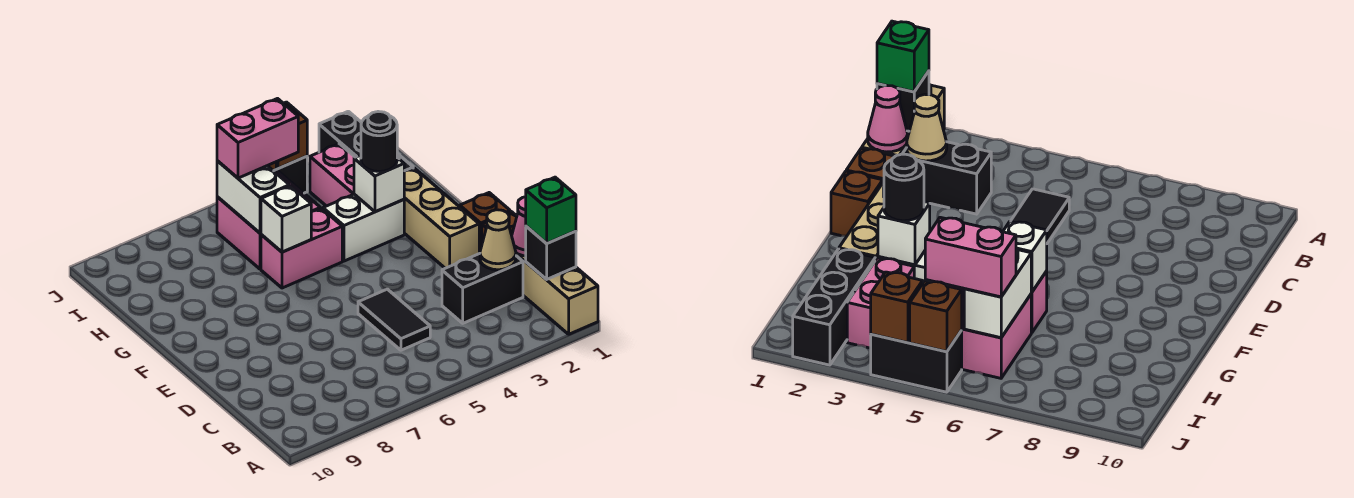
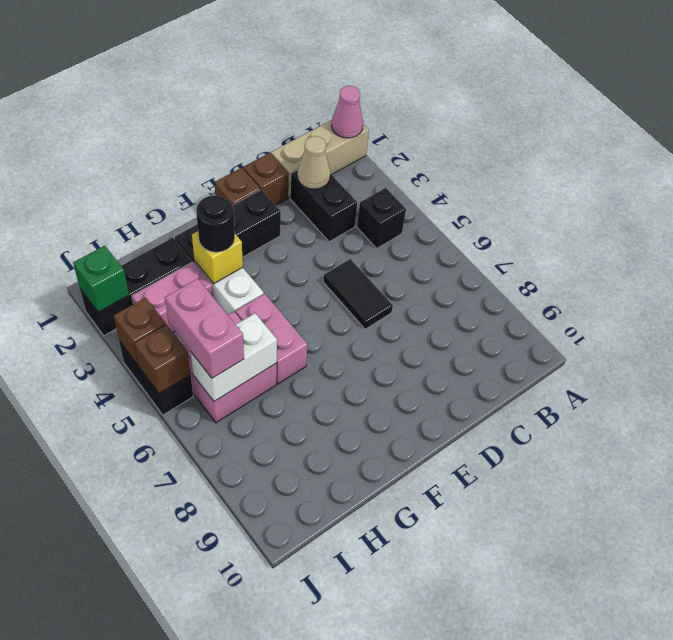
black brick B1 level 2 -> black brick B4 level 1
green brick B1 level 3 -> green brick J2 level 2
pink cone C1 level 2 -> pink cone A1 level 2
black tile C5:D5 level 1 -> black tile D5:D6 level 1
tan brick E2:G2 level 1 -> black brick E2:G2 level 1
white brick G3 level 2 -> yellow brick G3 level 2
white brick G6 level 2 -> none

